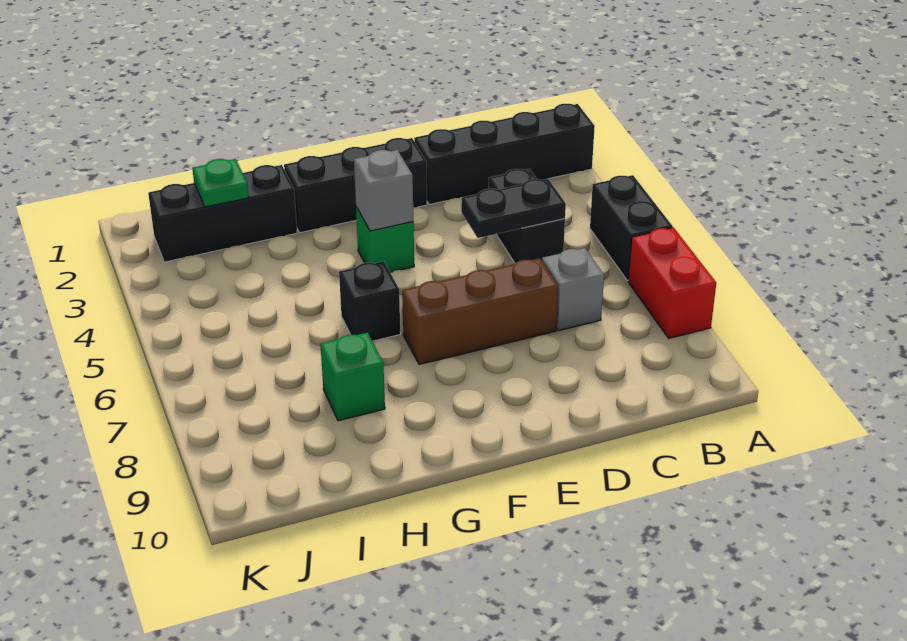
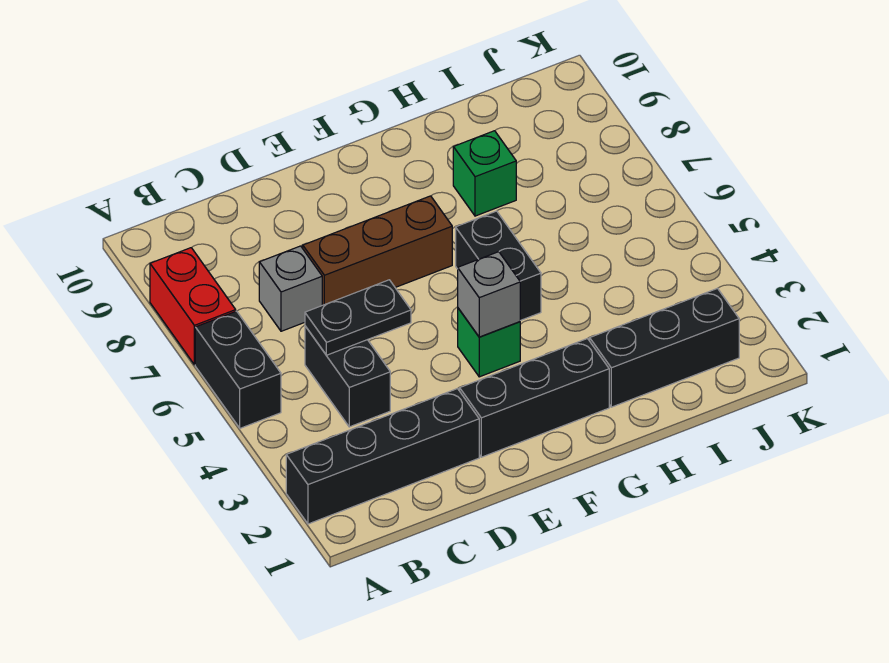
black brick G6 level 1 -> black brick G5:G6 level 1
green plate I2 level 2 -> none

